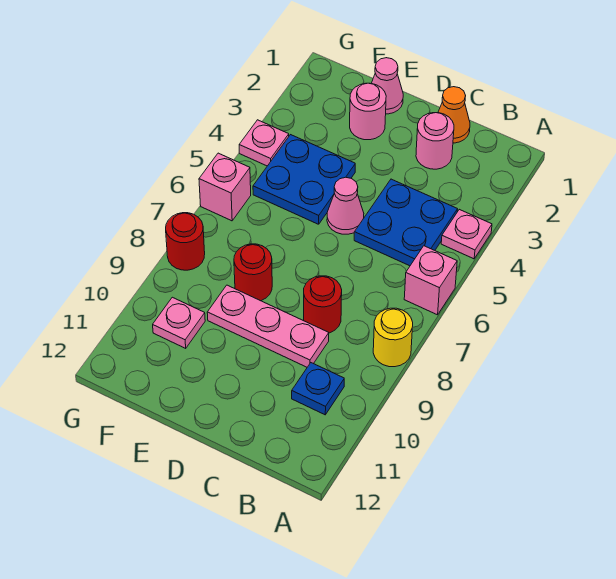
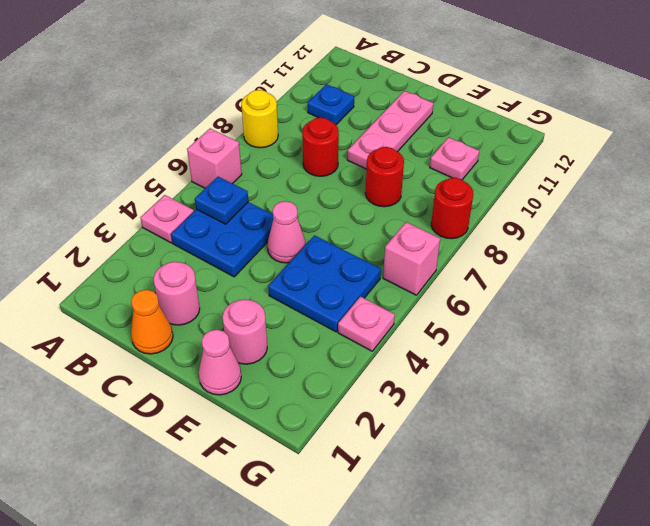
none -> blue plate B5 level 2
pink plate C9:E9 level 1 -> pink plate D9:D11 level 1

